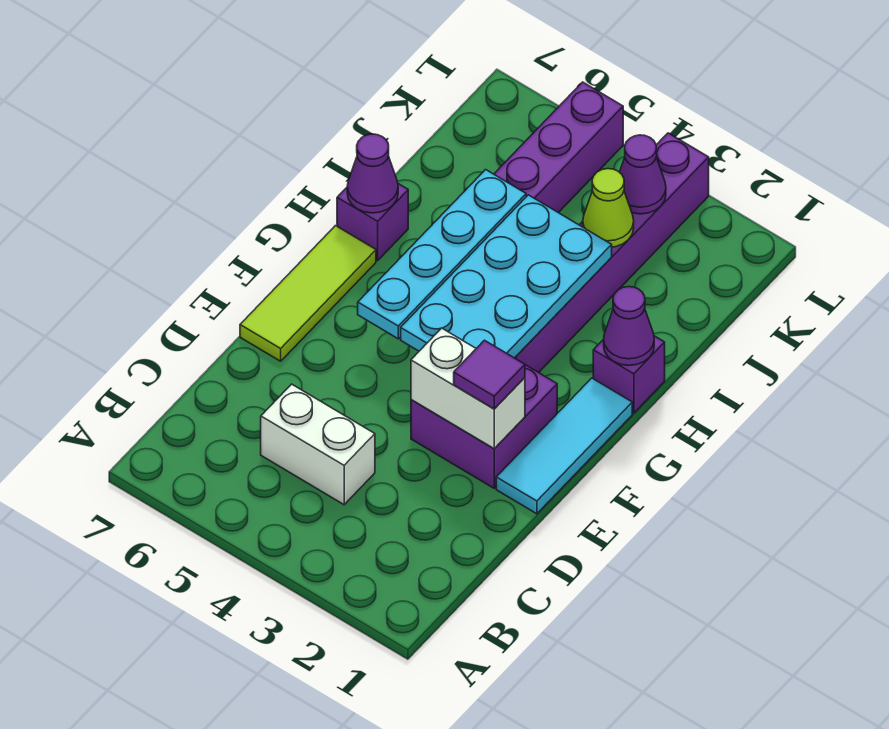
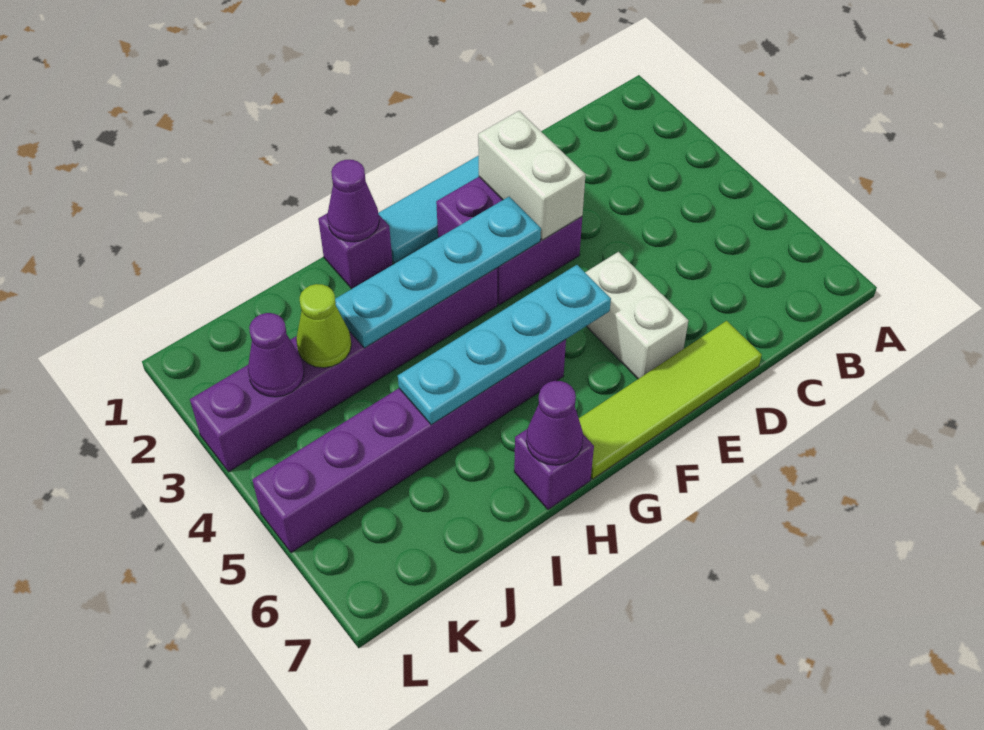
white brick C4:C5 level 1 -> white brick E5:E6 level 1
purple tile E2 level 3 -> none
lime tile E7:G7 level 1 -> lime tile D7:G7 level 1
cyan plate F3:I4 level 2 -> cyan plate F3:I3 level 2

